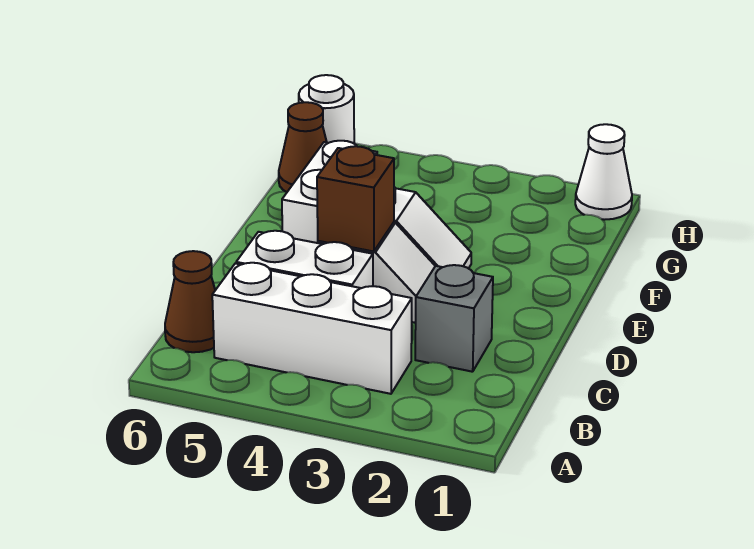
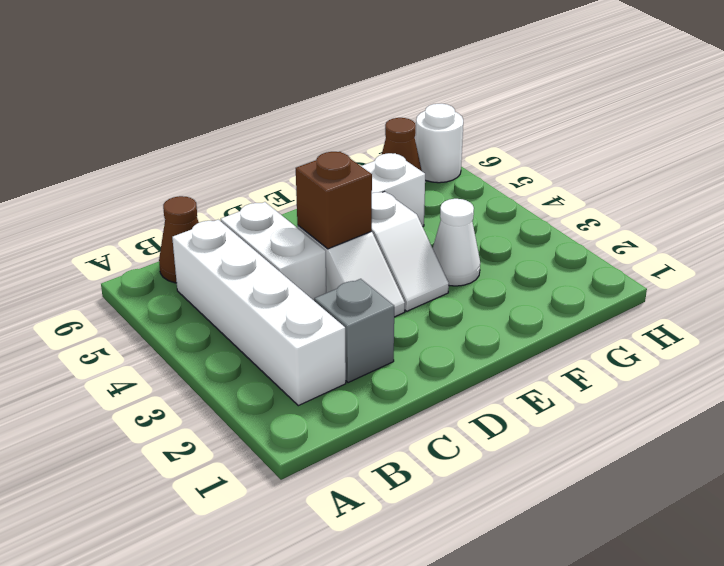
white brick B3:B5 level 1 -> white brick B2:B5 level 1
white cone H1 level 1 -> white cone F3 level 1

